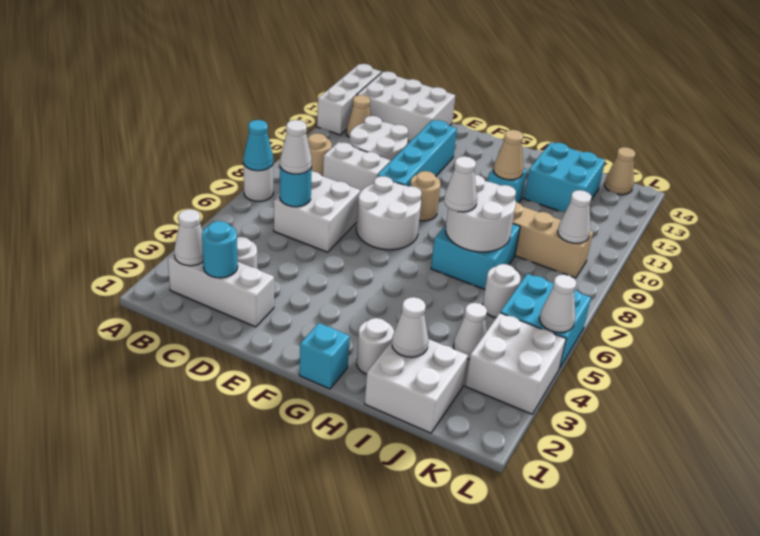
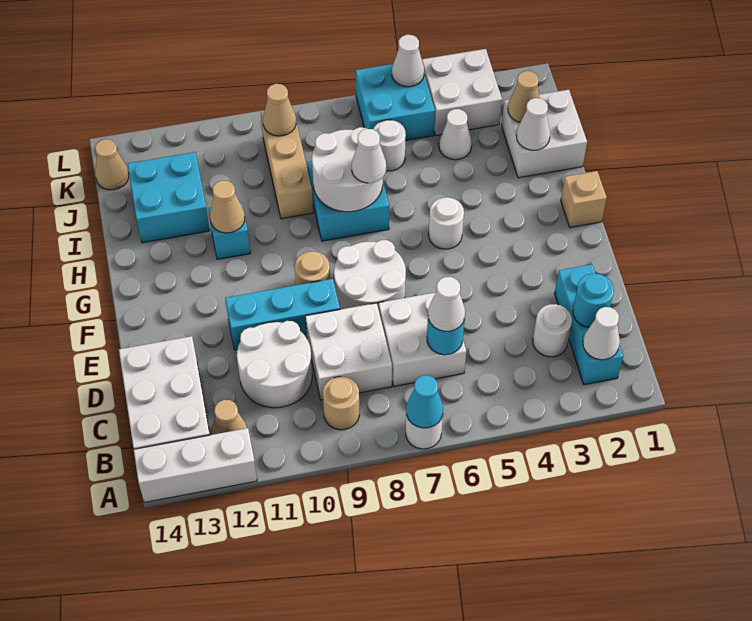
white brick B2:D2 level 1 -> cyan brick B2:D2 level 1
white brick C9:D9 level 1 -> white brick C8:D9 level 1
cyan brick E9:E12 level 1 -> cyan brick E9:E11 level 1
cyan brick G1 level 1 -> tan brick G1 level 1
white round brick H2 level 1 -> white round brick G5 level 1
none -> tan cone J2 level 2
white cone K9 level 2 -> tan cone K9 level 2

